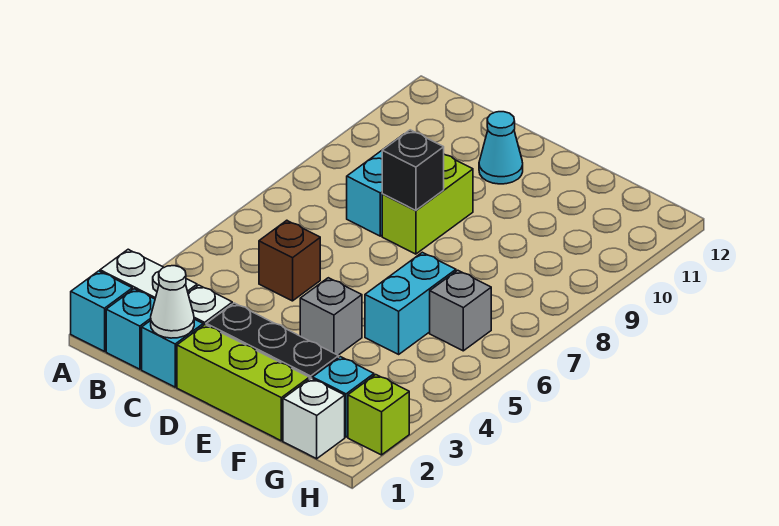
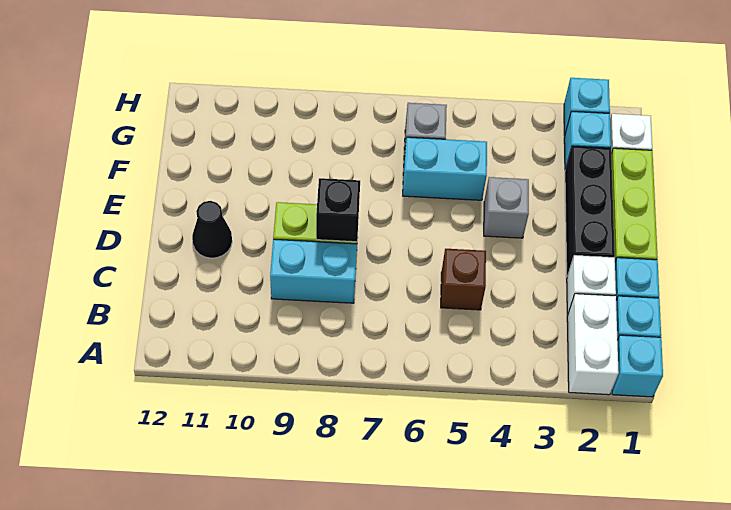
white cone C1 level 2 -> none
cyan cone D11 level 1 -> black cone D11 level 1
lime brick H2 level 1 -> cyan brick H2 level 1

